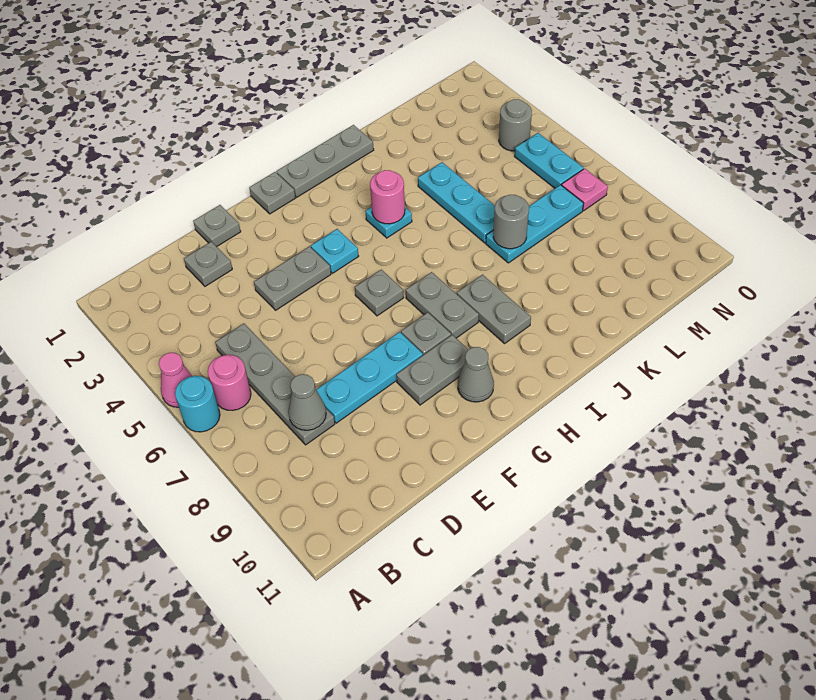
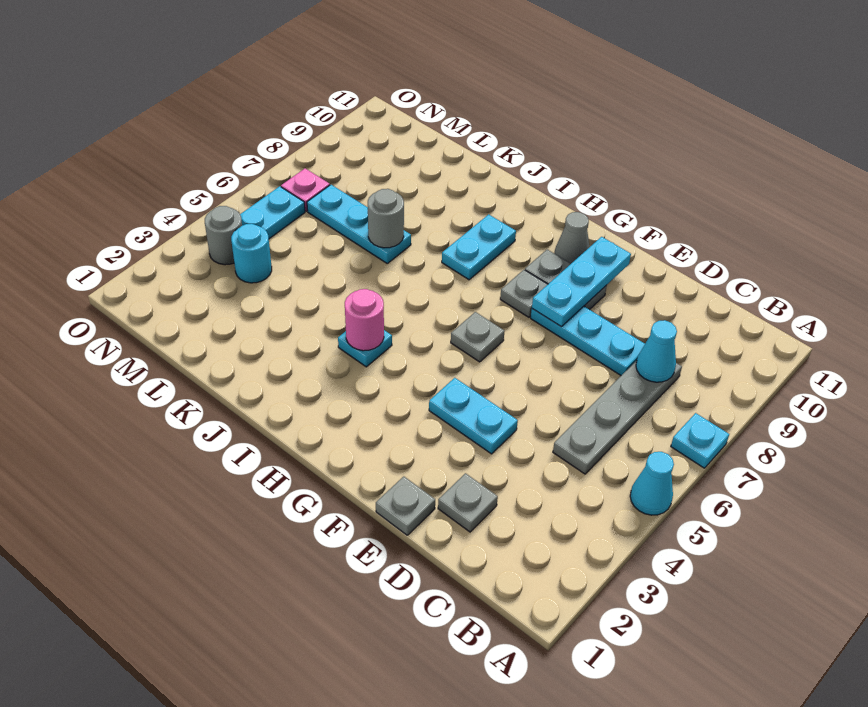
pink cone A5 level 1 -> cyan cone A5 level 1
cyan round brick A6 level 1 -> cyan round brick M4 level 1
pink round brick B6 level 1 -> none
grey cone C8 level 2 -> cyan cone C8 level 2
grey plate E4:F4 level 1 -> cyan plate E4:F4 level 1
grey plate G1 level 1 -> none
cyan plate G4 level 1 -> cyan plate A7 level 1
grey plate H1:J1 level 1 -> none
grey plate H7:H8 level 1 -> none
grey plate I8:I9 level 1 -> cyan plate I8:I9 level 1
cyan plate K4:K6 level 1 -> cyan plate F8:F10 level 2

